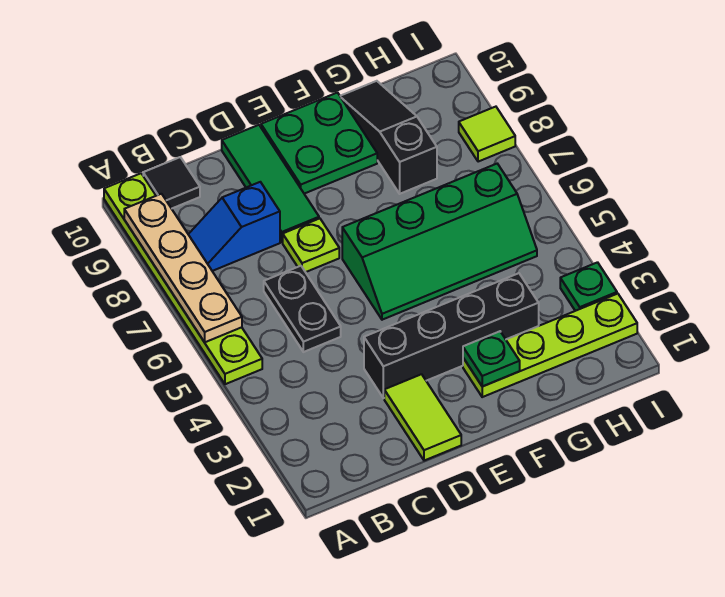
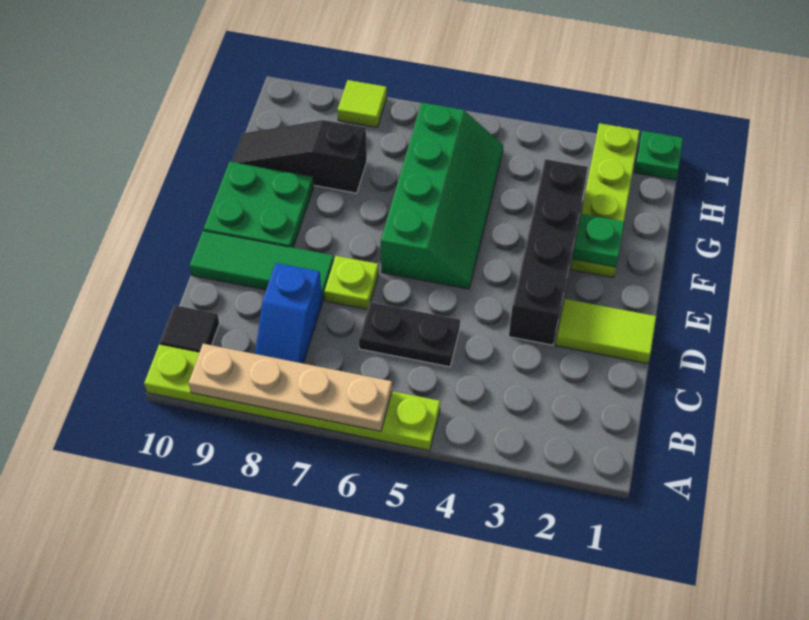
green plate I3 level 1 -> green plate I1 level 1

